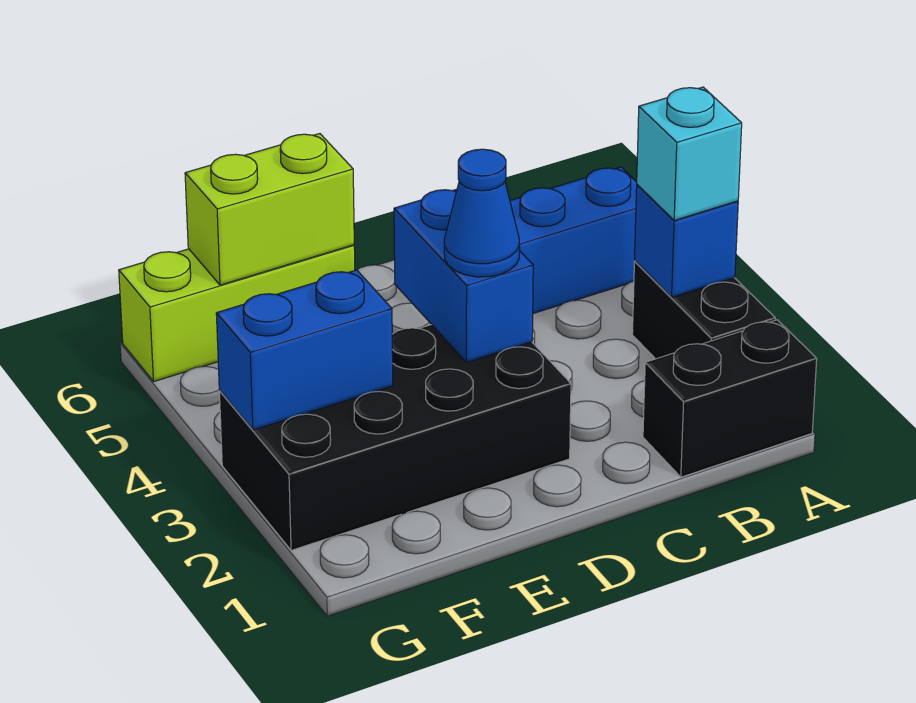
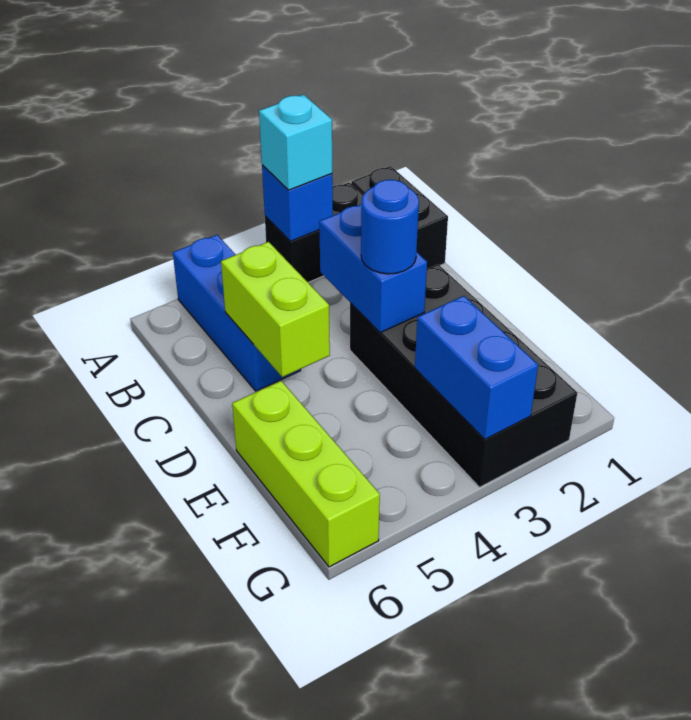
blue brick D3:D4 level 2 -> blue brick C3:D3 level 2
blue cone D3 level 3 -> blue round brick D3 level 3
lime brick E6:F6 level 2 -> lime brick C5:D5 level 2

